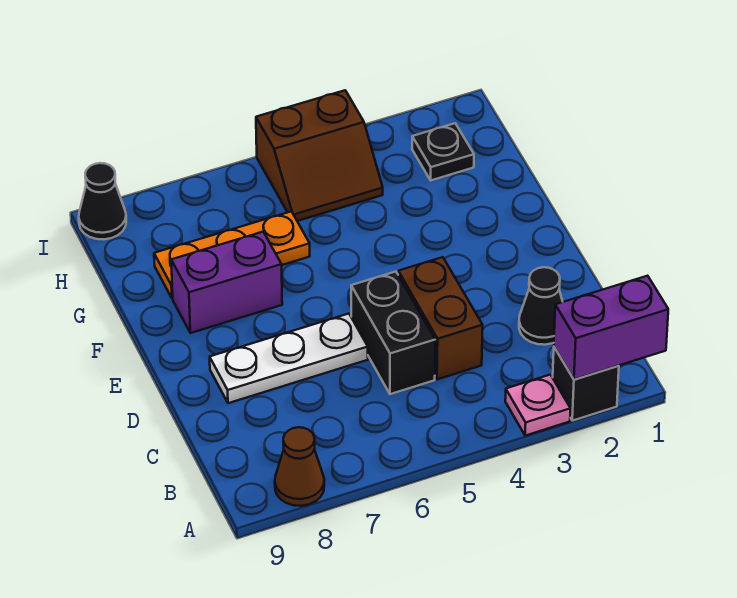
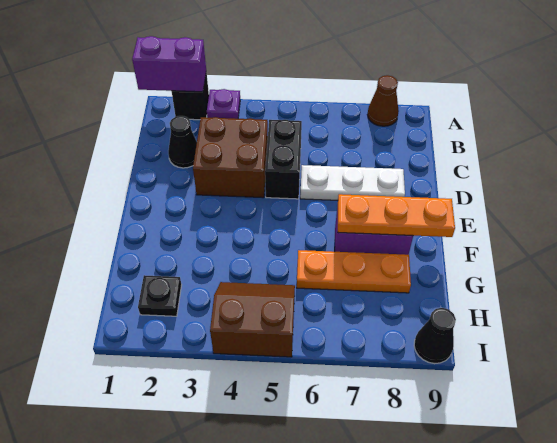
pink plate A3 level 1 -> purple plate A3 level 1
brown brick C4:D4 level 1 -> brown brick C3:D4 level 1
none -> orange plate F7:F9 level 2

